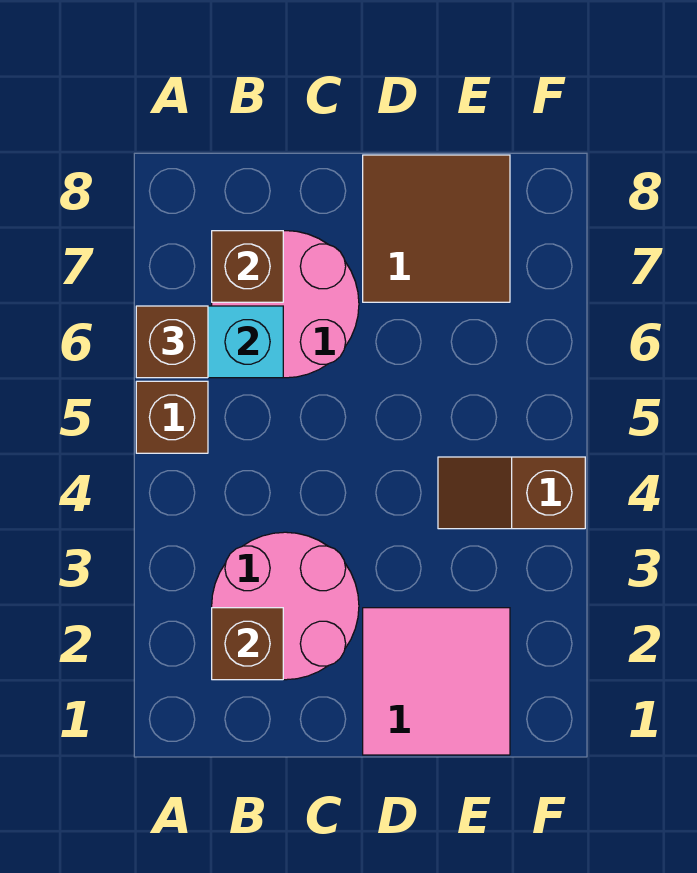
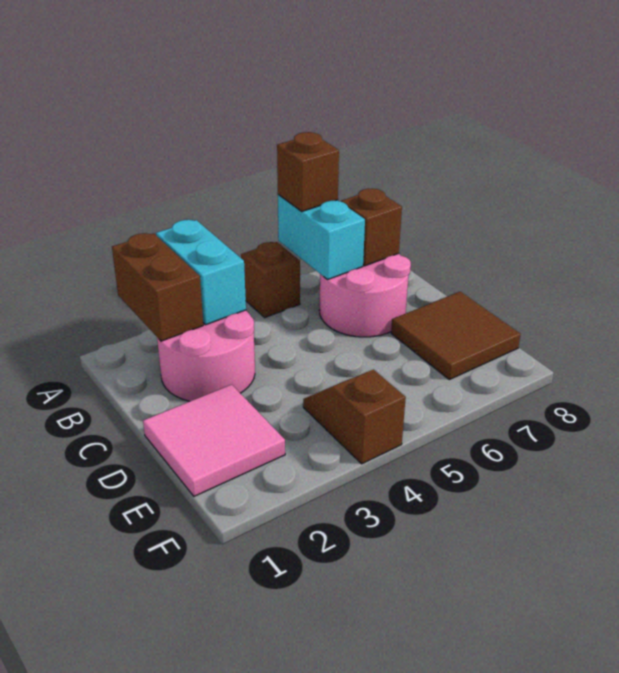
none -> cyan brick A3:B3 level 2
brown brick B2 level 2 -> brown brick A2:B2 level 2

